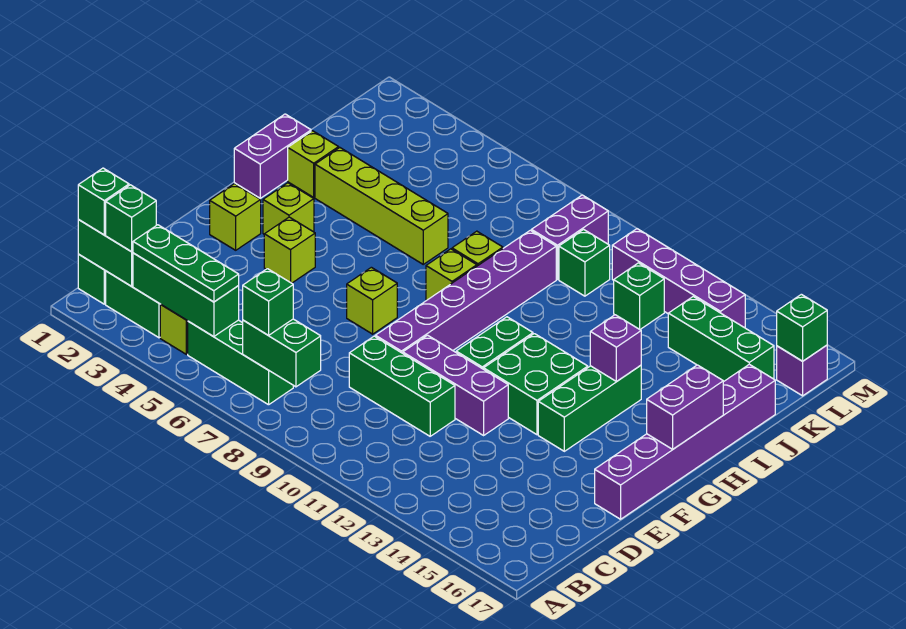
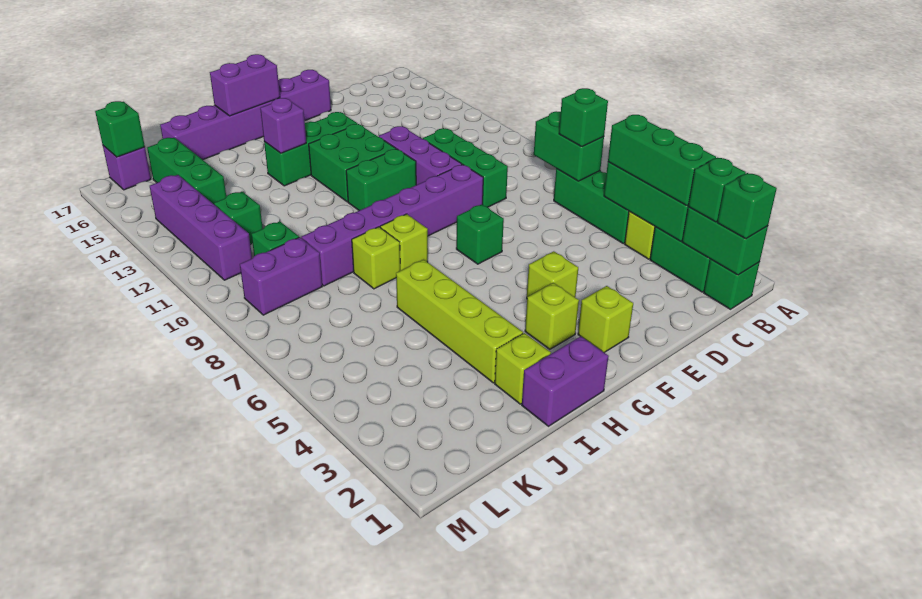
green plate B3:B5 level 3 -> green brick B3:B5 level 3
lime brick F7 level 1 -> green brick F7 level 1

